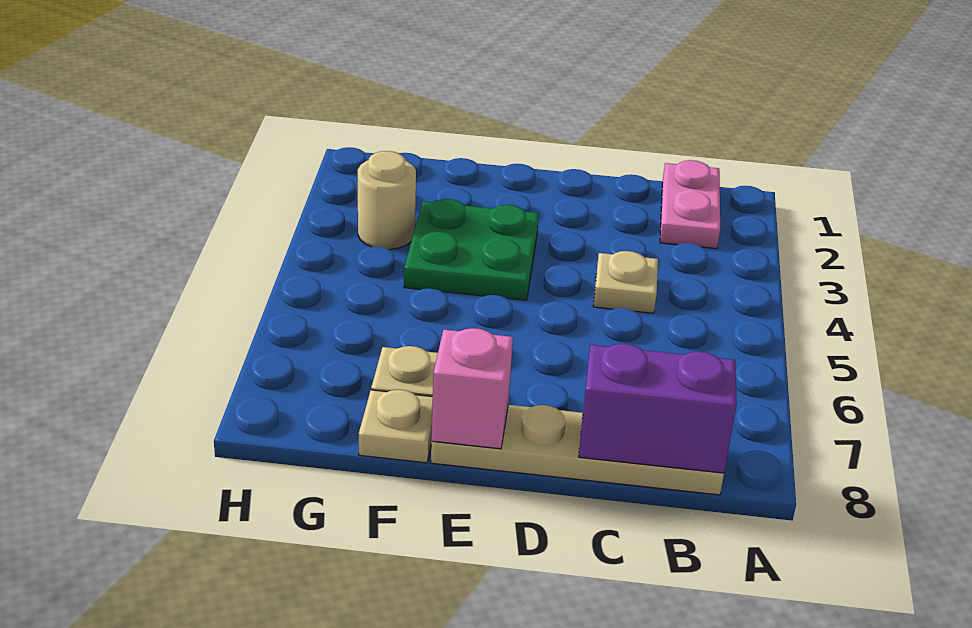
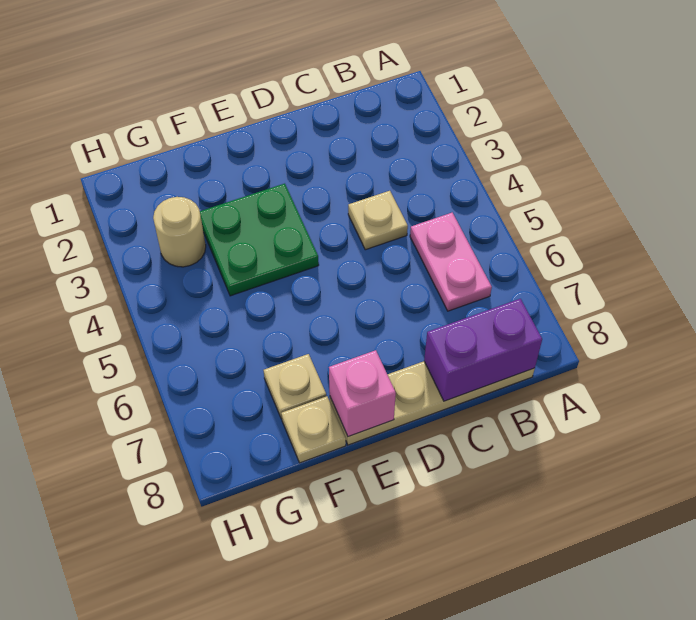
pink plate B1:B2 level 1 -> pink plate B5:B6 level 1

